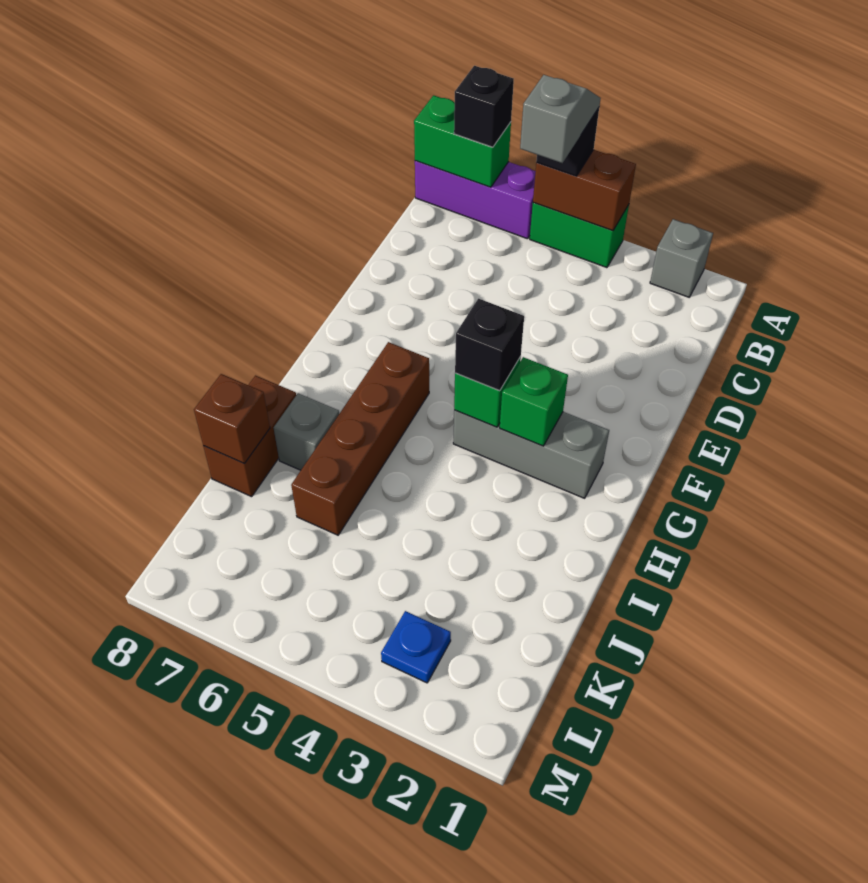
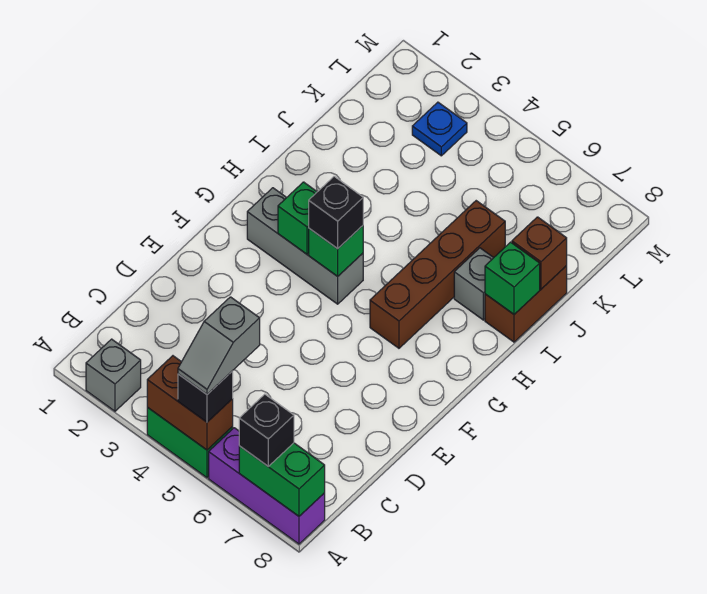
none -> green brick I8 level 2

